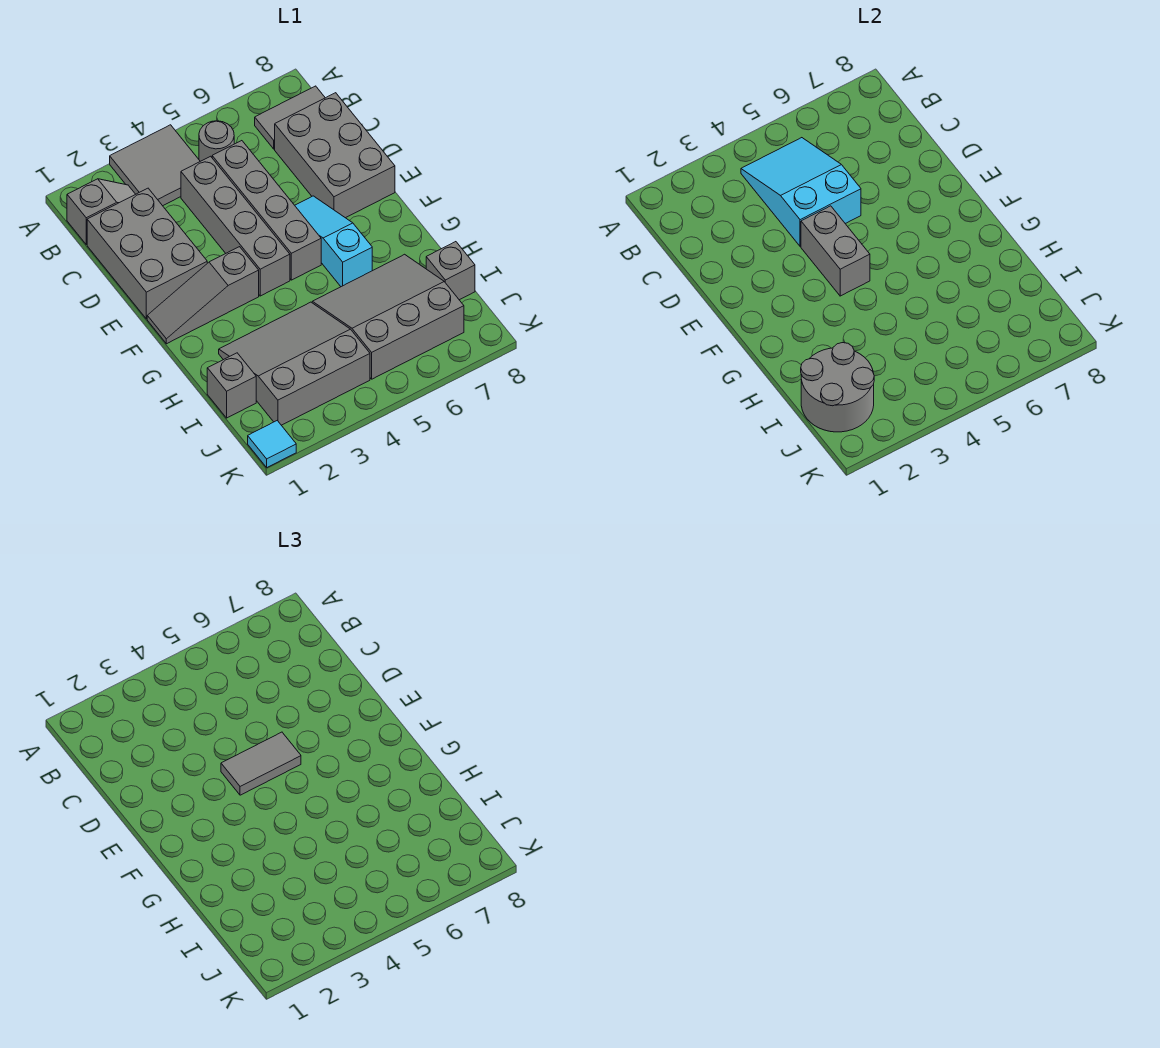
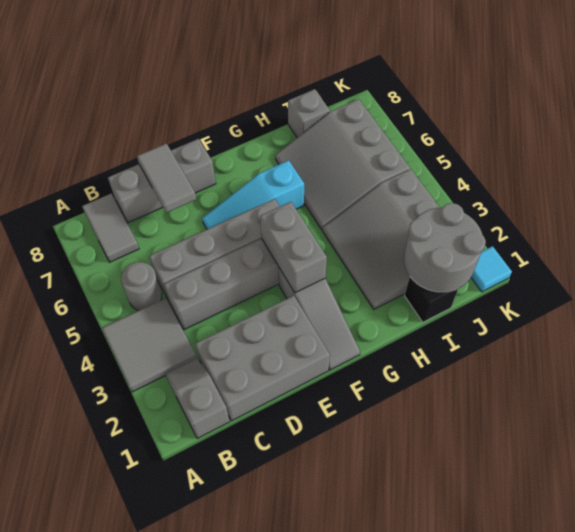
cyan slope B4:D5 level 2 top D -> none
grey brick C7:E8 level 1 -> grey brick C8:E8 level 1
grey brick E4:F4 level 2 -> grey brick F3:F4 level 2
grey tile E4:E5 level 3 -> grey tile D7:D8 level 2
grey brick I1 level 1 -> black brick I1 level 1

